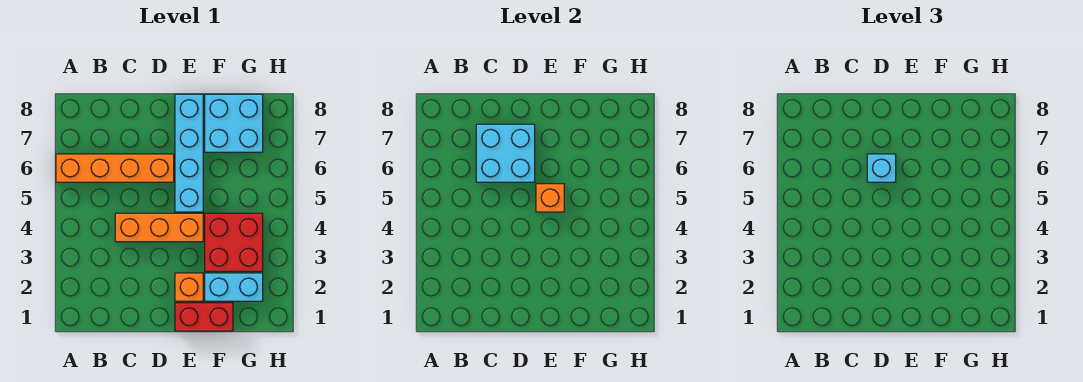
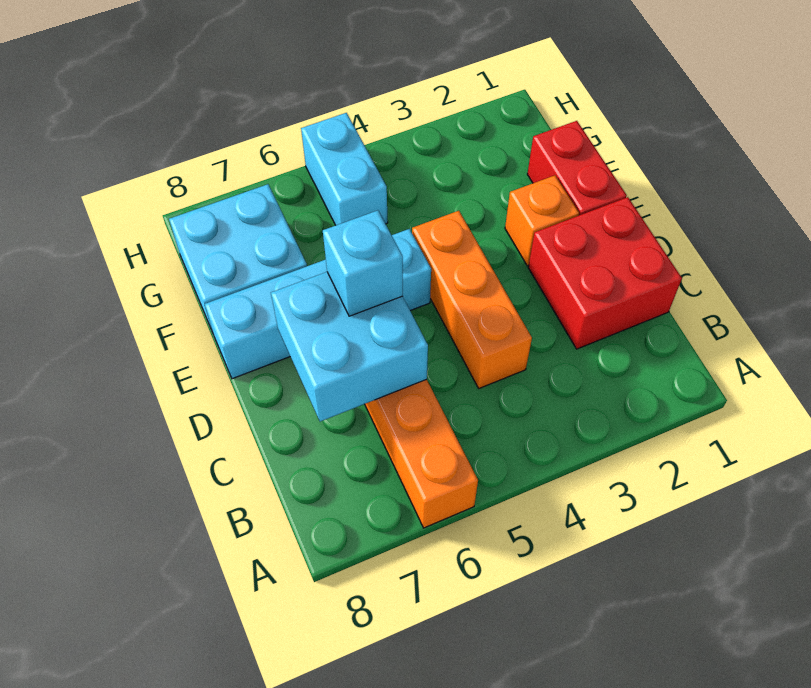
orange brick E5 level 2 -> none
cyan brick F2:G2 level 1 -> cyan brick G5:H5 level 1
red brick F3:G4 level 1 -> red brick C1:D2 level 1

